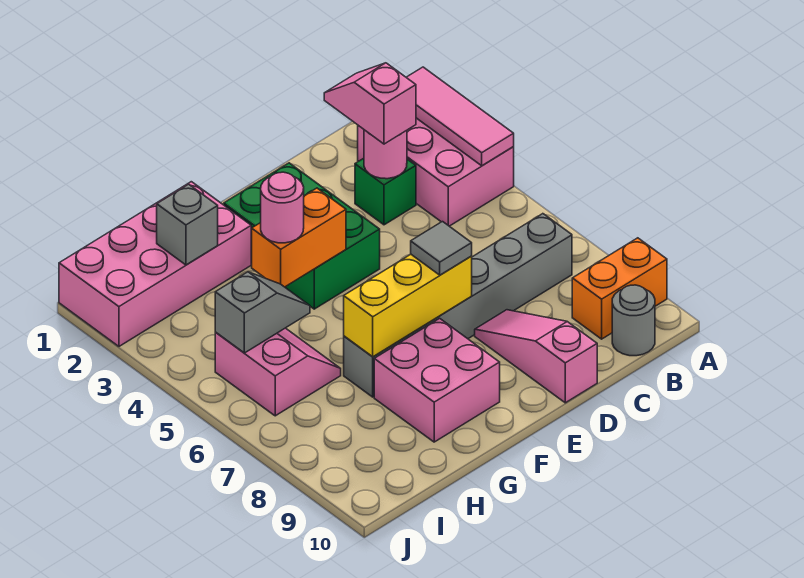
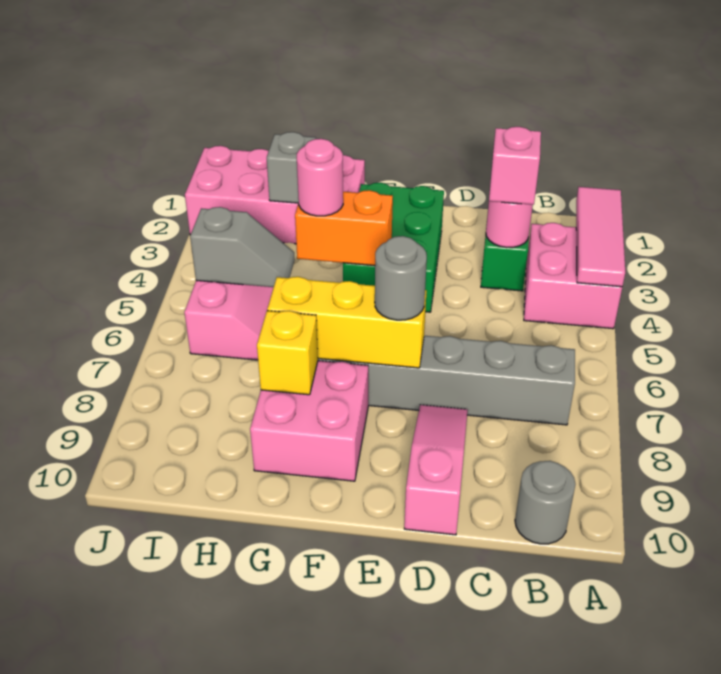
pink brick A2:B4 level 1 -> pink brick A3:B4 level 1
orange brick A9:B9 level 1 -> none
grey tile E7 level 3 -> grey round brick E7 level 3
none -> yellow brick G8 level 2

